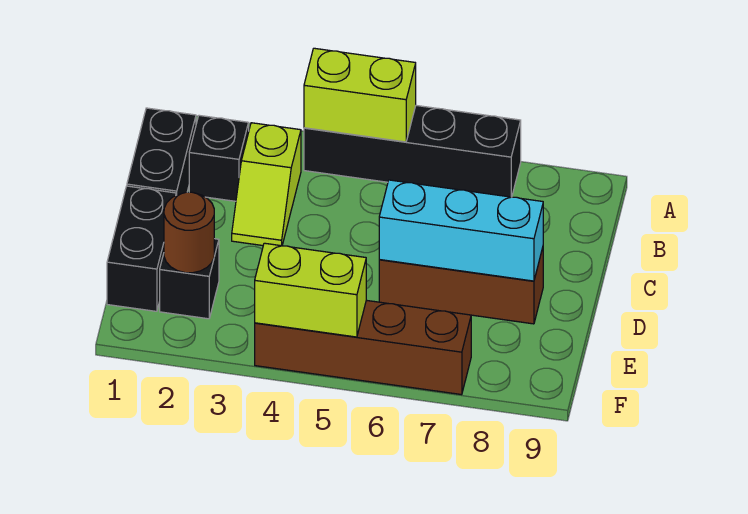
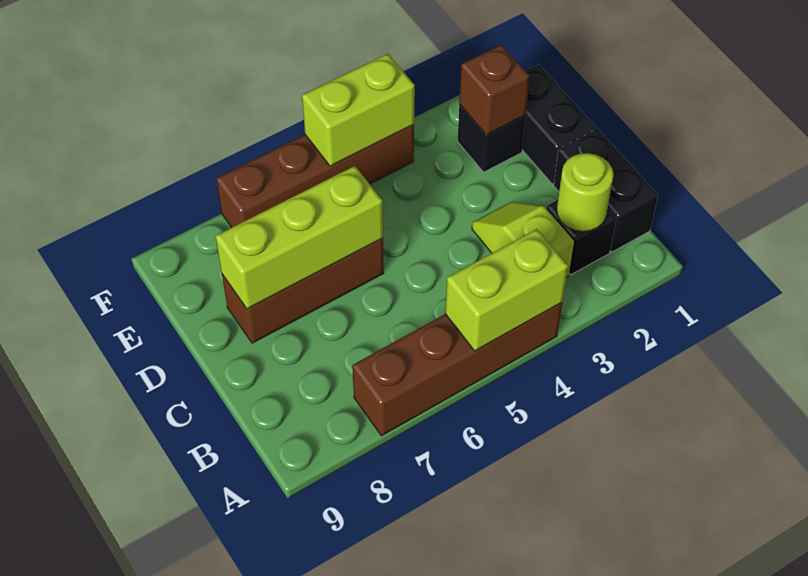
black brick A4:A7 level 1 -> brown brick A4:A7 level 1
none -> lime round brick B2 level 2
cyan brick D6:D8 level 2 -> lime brick D6:D8 level 2
brown round brick E2 level 2 -> brown brick E2 level 2

